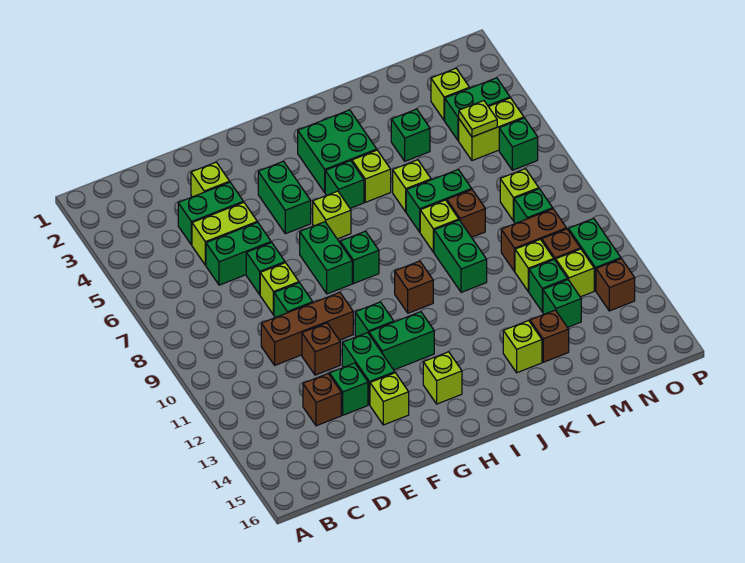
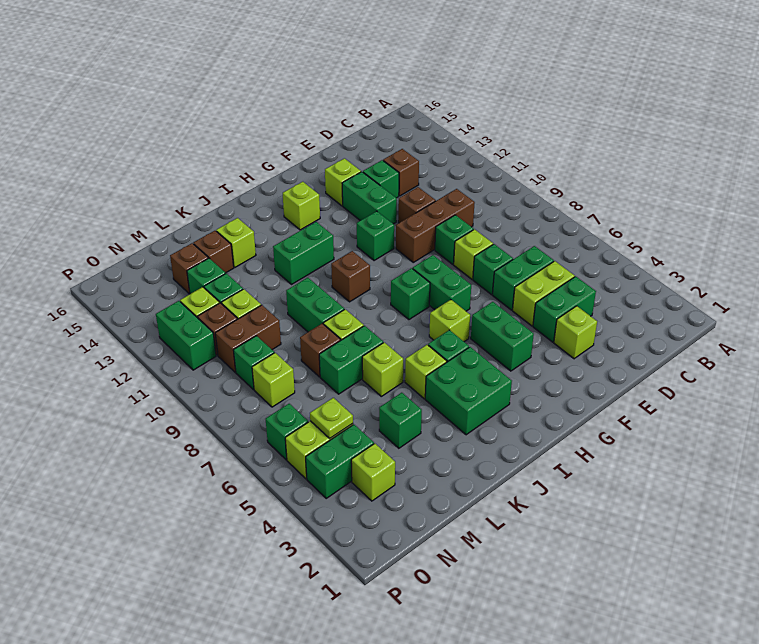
green brick G12:H12 level 1 -> green brick I12:J12 level 1
brown brick O13 level 1 -> brown brick M14 level 1

